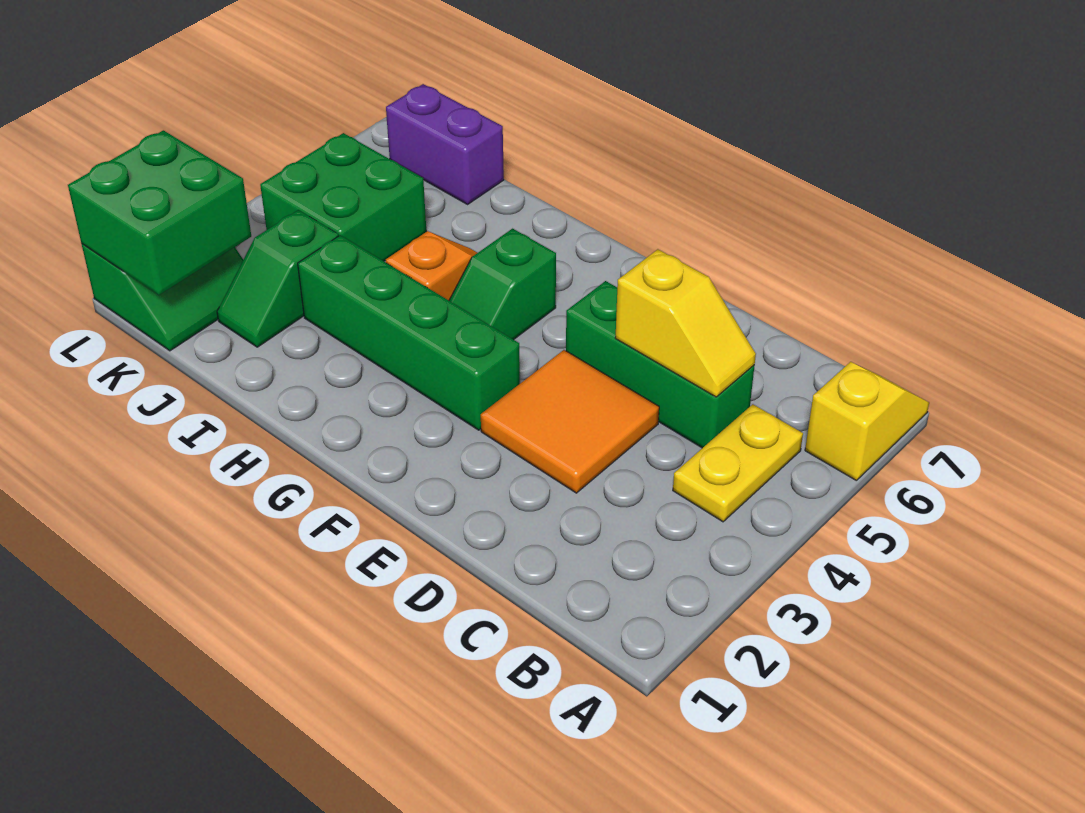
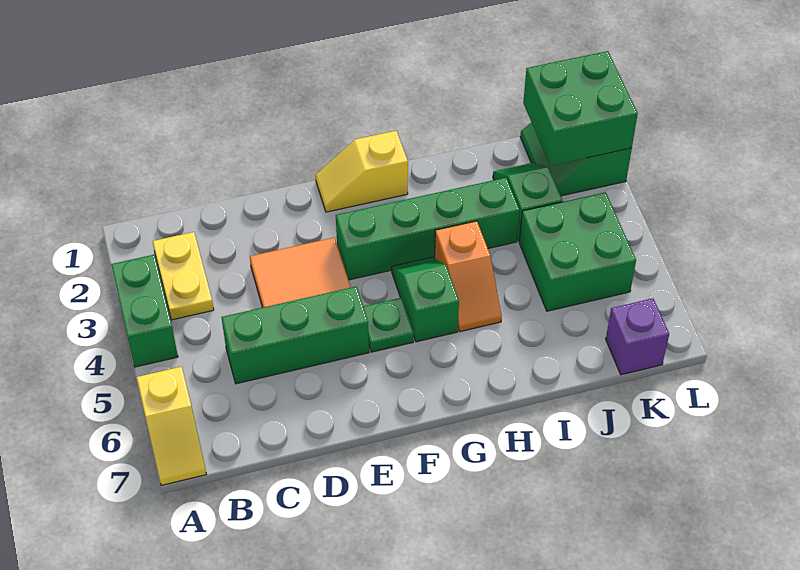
none -> green brick A3:A4 level 1
yellow plate B4:B5 level 1 -> yellow plate B2:B3 level 1
yellow slope C5:D5 level 2 top D -> yellow slope F1:G1 level 1 top G
none -> green plate F5 level 1
purple brick J7:K7 level 1 -> purple brick K7 level 1

